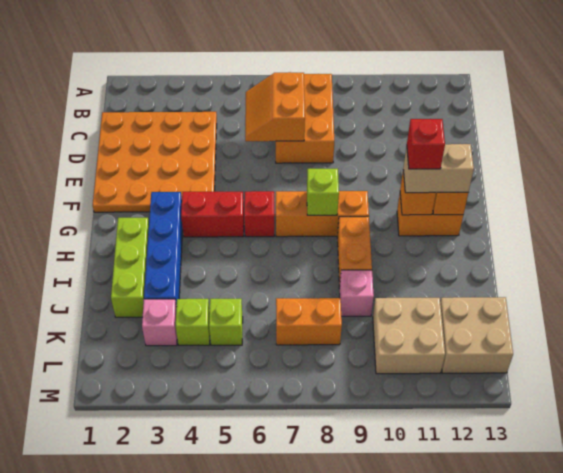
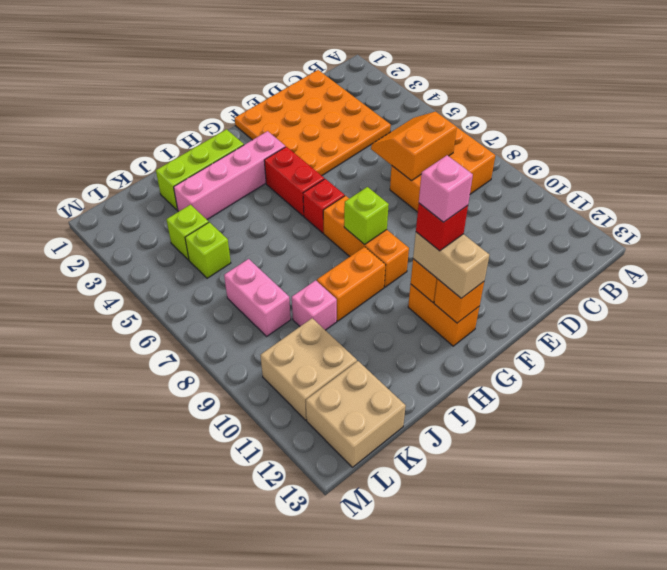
blue brick G3:J3 level 1 -> pink brick G3:J3 level 1
pink brick K3 level 1 -> pink brick G11 level 5
orange brick K7:K8 level 1 -> pink brick K7:K8 level 1

